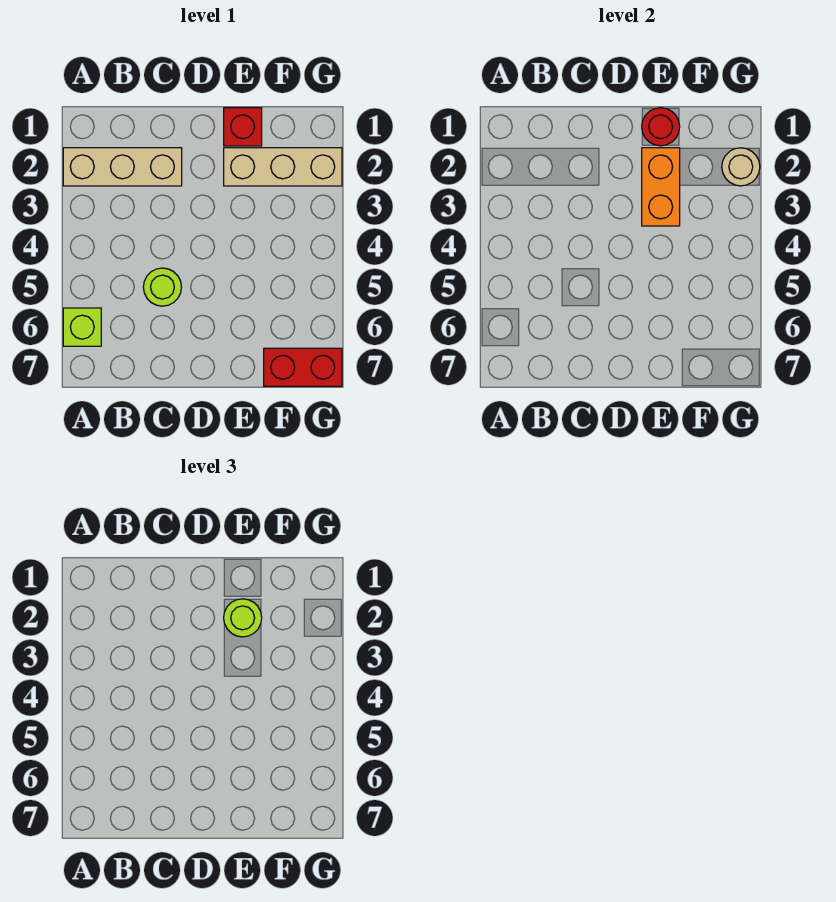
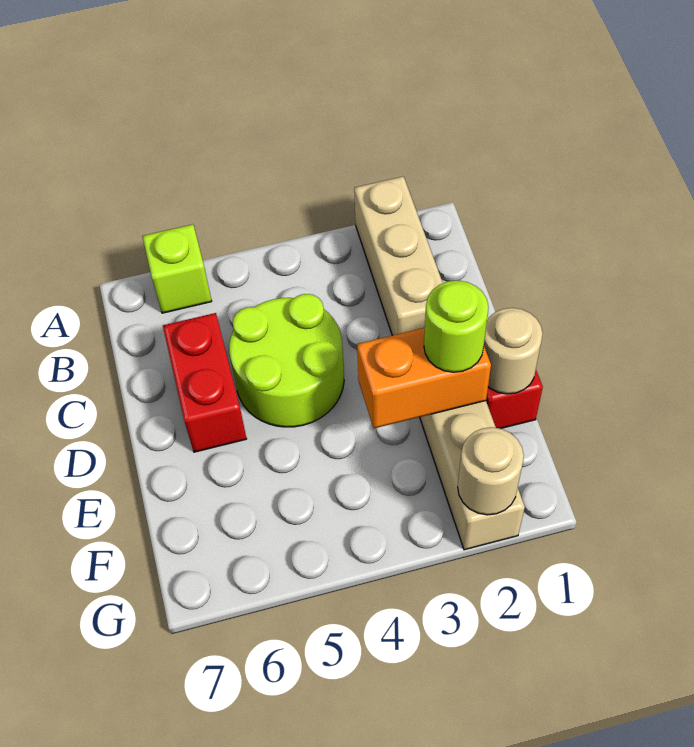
lime round brick C5 level 1 -> lime round brick C4:D5 level 1
red round brick E1 level 2 -> tan round brick E1 level 2
red brick F7:G7 level 1 -> red brick C6:D6 level 1

